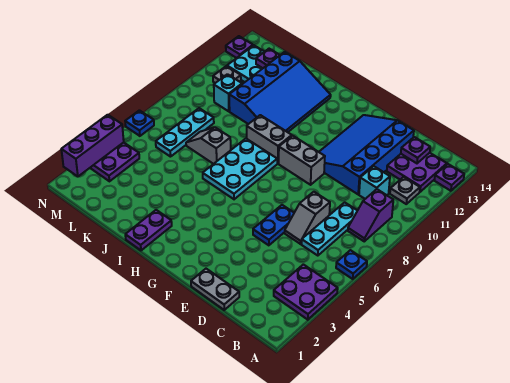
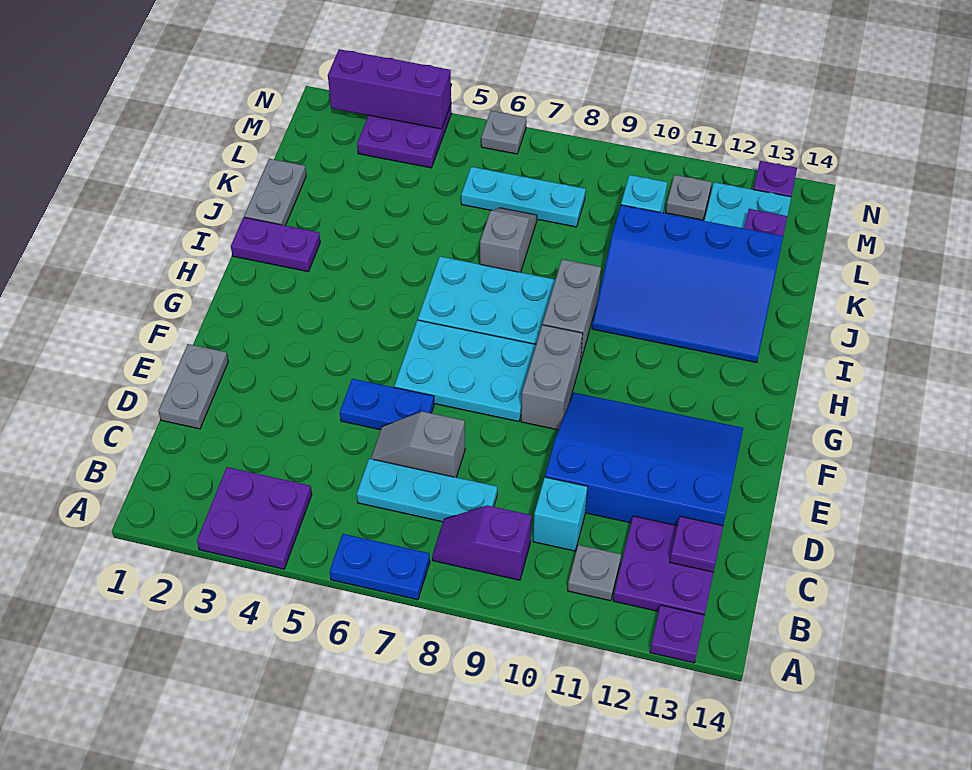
blue plate A6 level 1 -> blue plate A6:A7 level 1
none -> cyan plate F6:G8 level 1
none -> grey plate J1:K1 level 1
blue plate N6 level 1 -> grey plate N6 level 1

